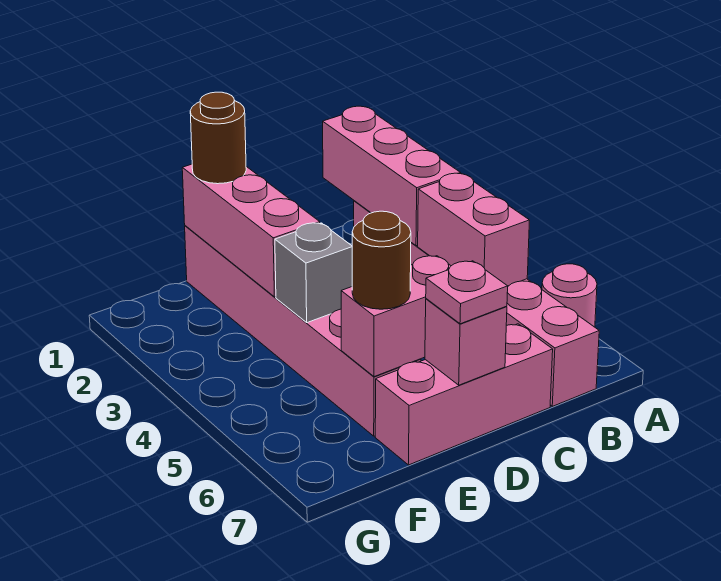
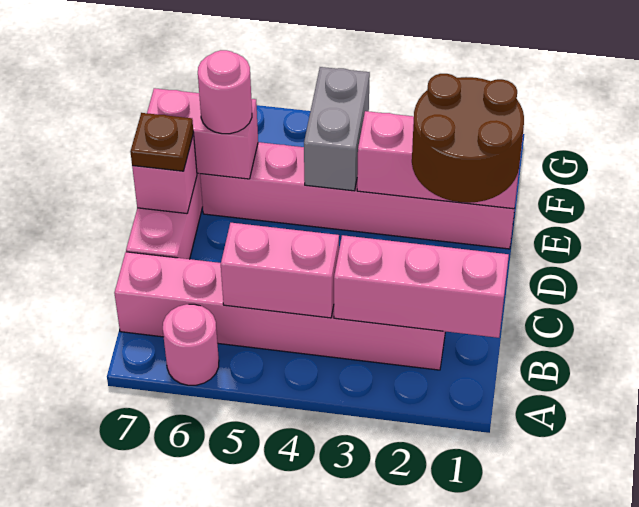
pink brick D6:E6 level 2 -> pink brick E6:E7 level 2
pink plate D7 level 3 -> brown plate D7 level 3
brown round brick E1 level 3 -> brown round brick D1:E2 level 3
grey brick E4 level 2 -> grey brick E4:F4 level 2
brown round brick E6 level 3 -> pink round brick E6 level 3

